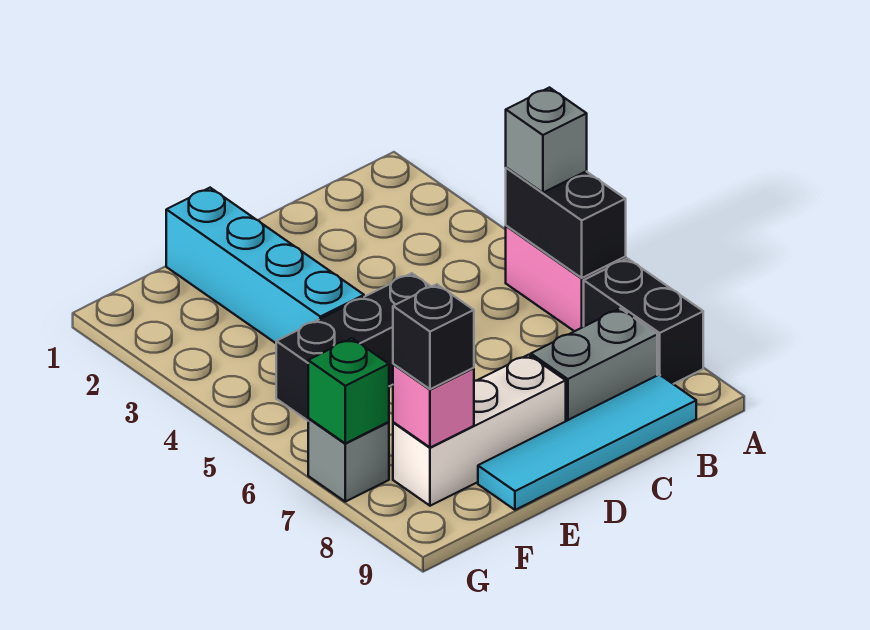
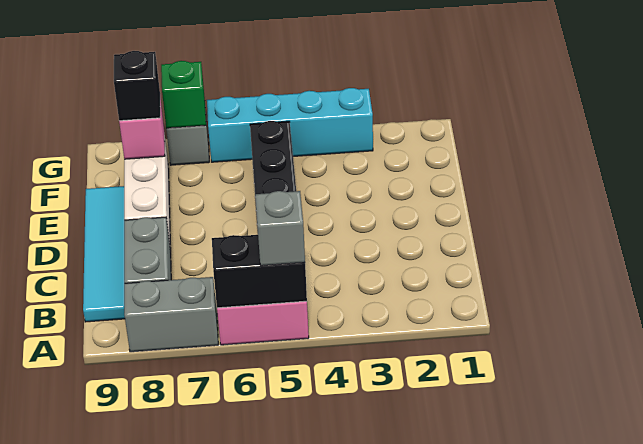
black brick A7:A8 level 1 -> grey brick A7:A8 level 1
cyan brick E1:E4 level 1 -> cyan brick G3:G6 level 1

